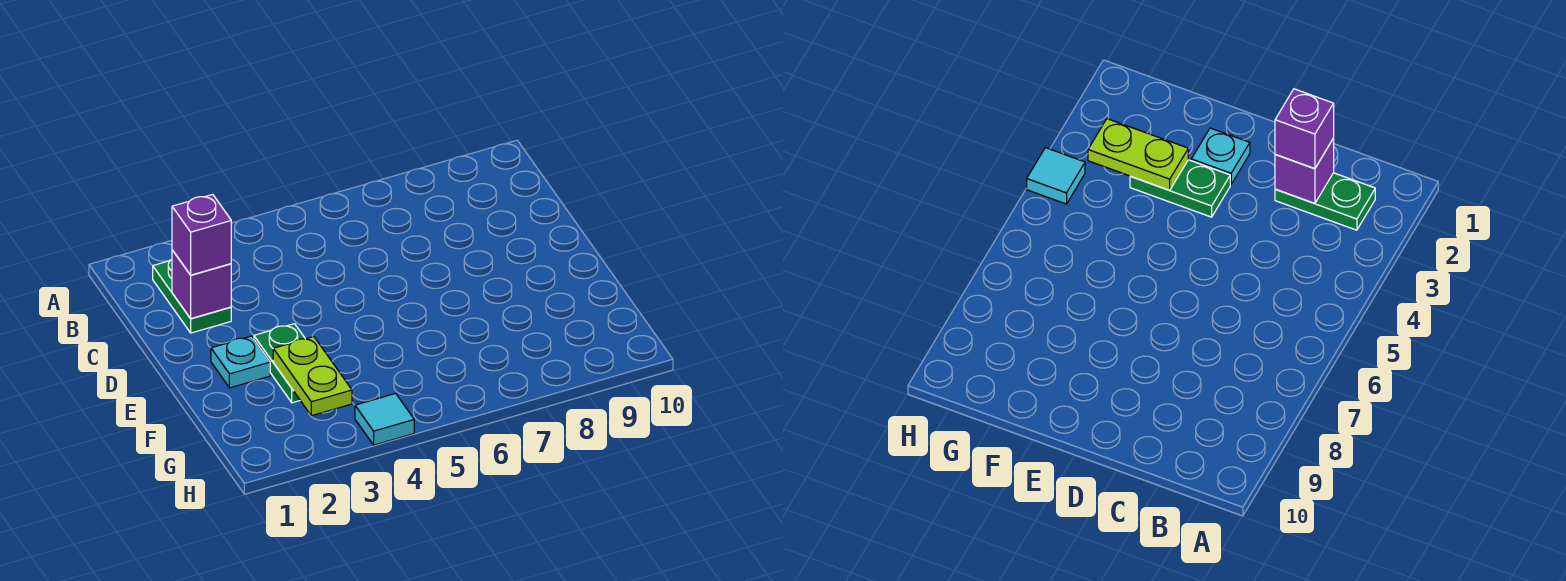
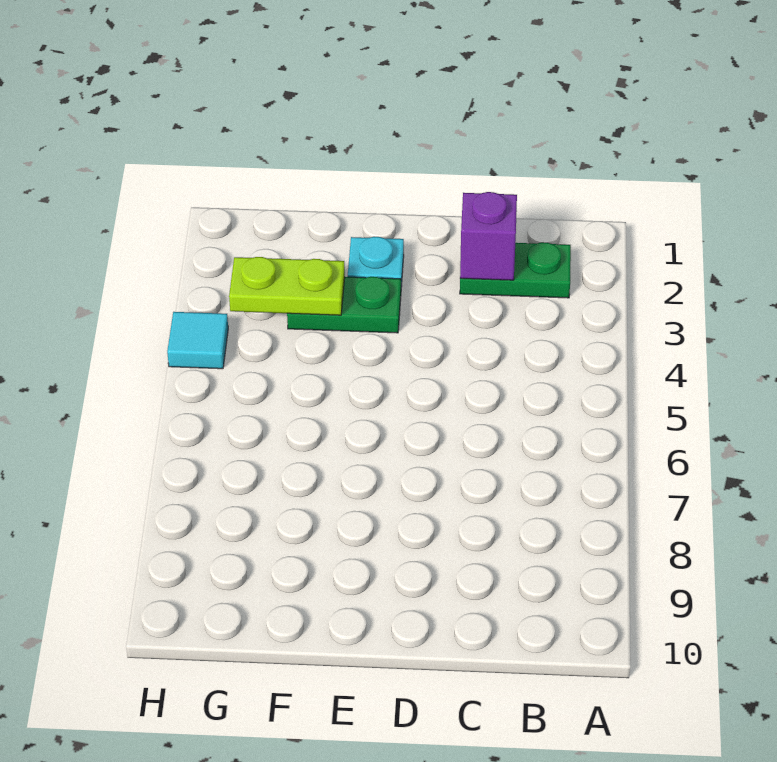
purple brick C2 level 3 -> none

